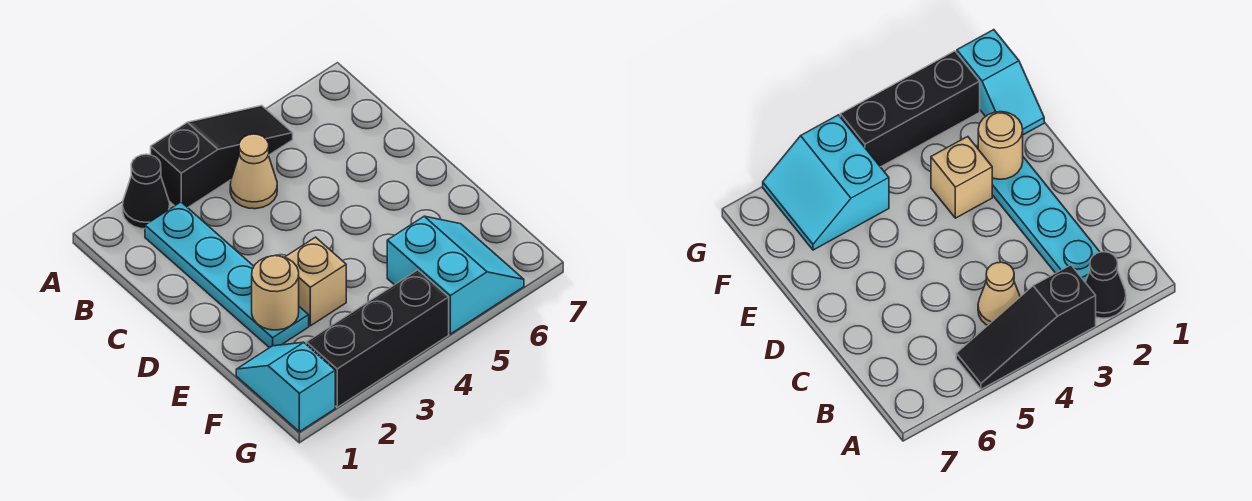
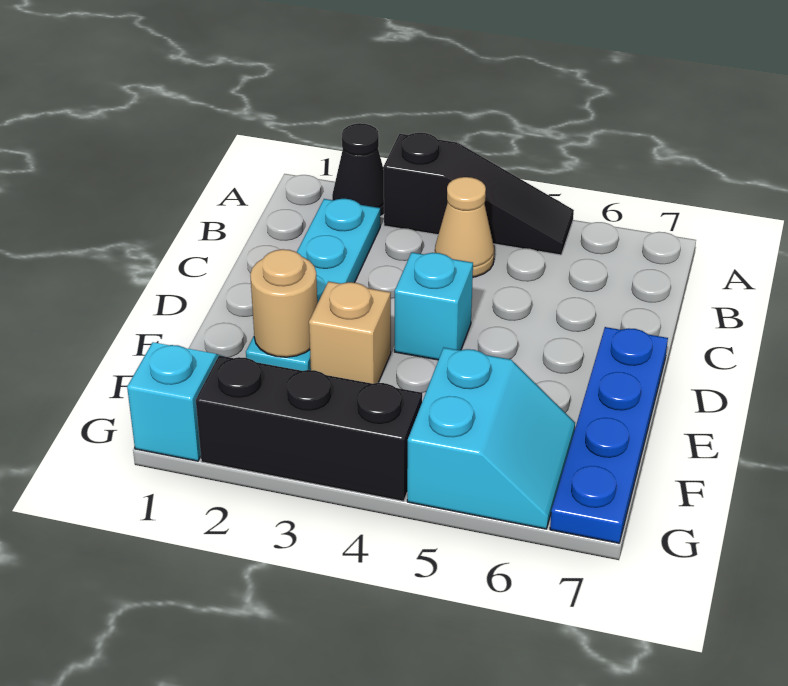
none -> cyan brick D4 level 1
none -> blue plate D7:G7 level 1

